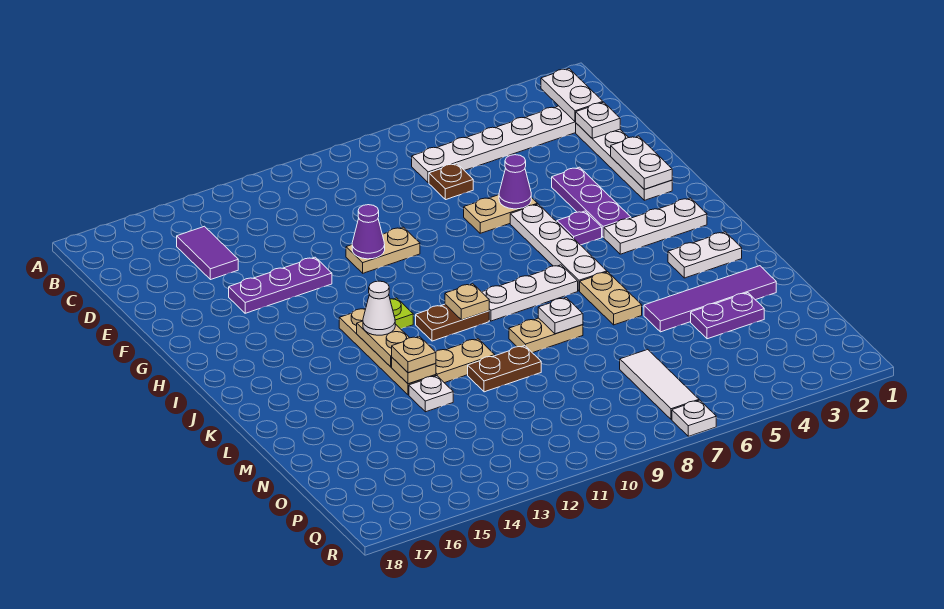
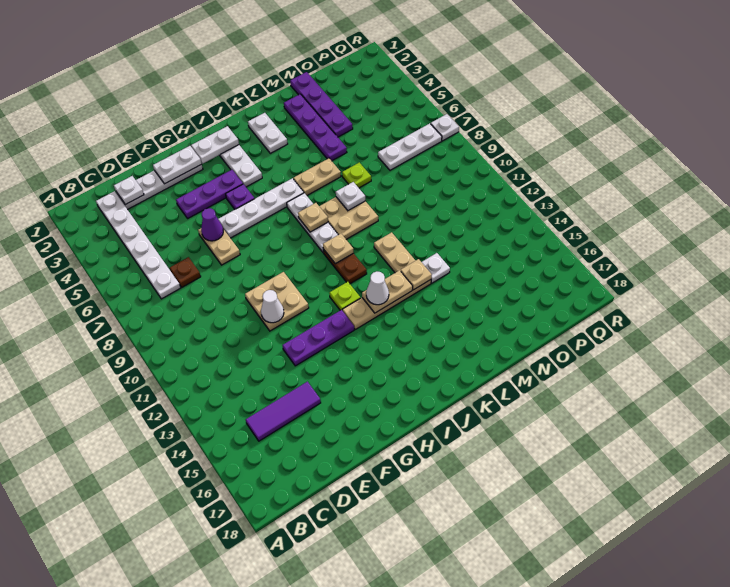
white plate B2:C2 level 2 -> white plate H2:I2 level 2
purple tile C15:D15 level 1 -> purple tile C15:E15 level 1
tan plate F10:F11 level 1 -> tan plate F10:G11 level 1
purple cone F11 level 2 -> white cone F11 level 2
purple plate F13:F15 level 1 -> purple plate F13:H13 level 1
tan plate L8:L9 level 1 -> tan plate K8:L9 level 1
tan plate L13 level 3 -> tan plate J8 level 2
purple tile M2:M5 level 1 -> purple plate M2:M5 level 1
none -> lime plate M7 level 1
brown plate M10:M11 level 1 -> none
purple plate N3:N4 level 1 -> purple plate N1:N4 level 1
white tile O7:Q7 level 1 -> white plate O7:Q7 level 1

